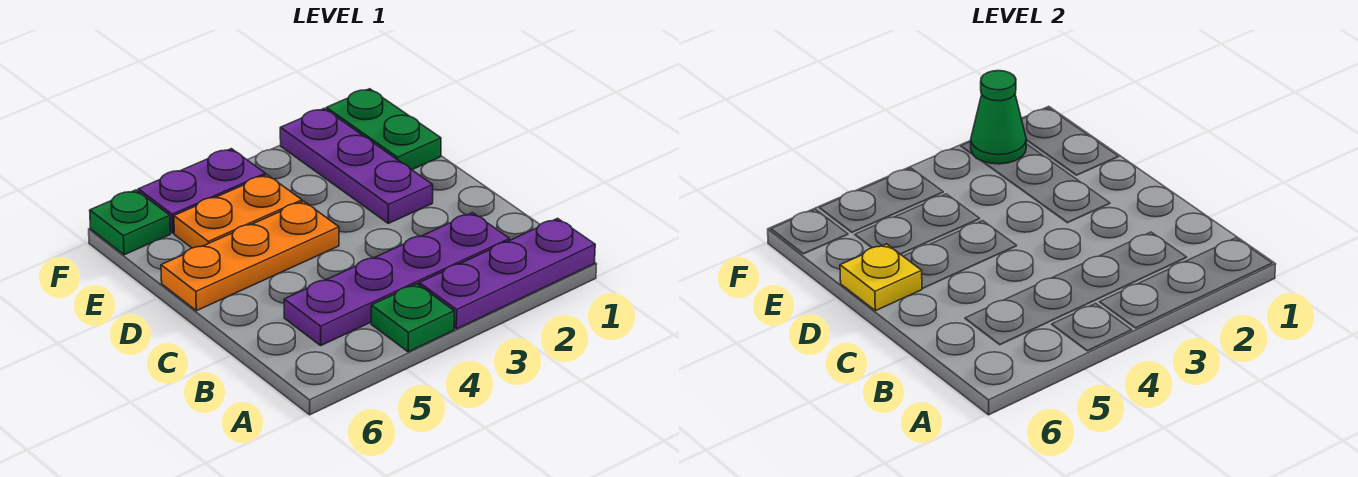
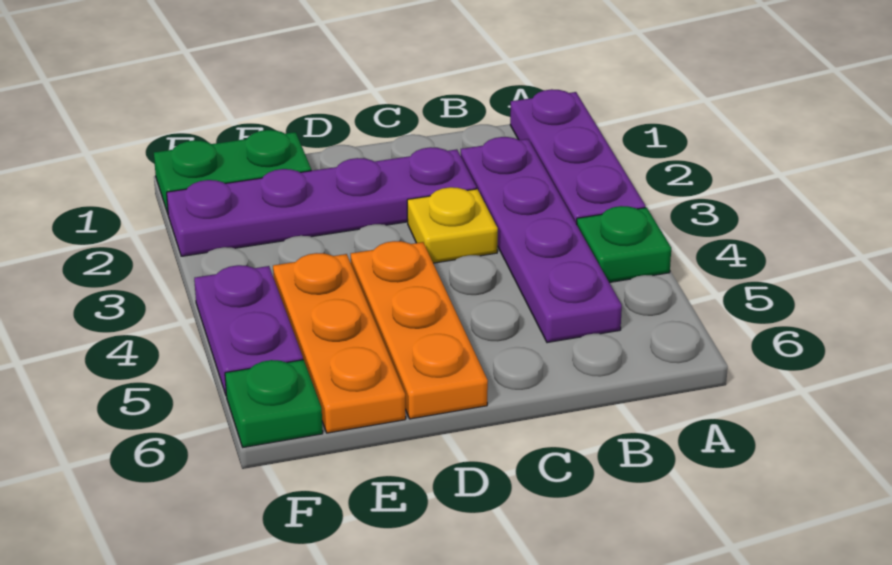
purple plate D2:F2 level 1 -> purple plate C2:F2 level 1
yellow plate D6 level 2 -> yellow plate C3 level 1
orange plate E4:E5 level 1 -> orange plate E4:E6 level 1
green cone F2 level 2 -> none

